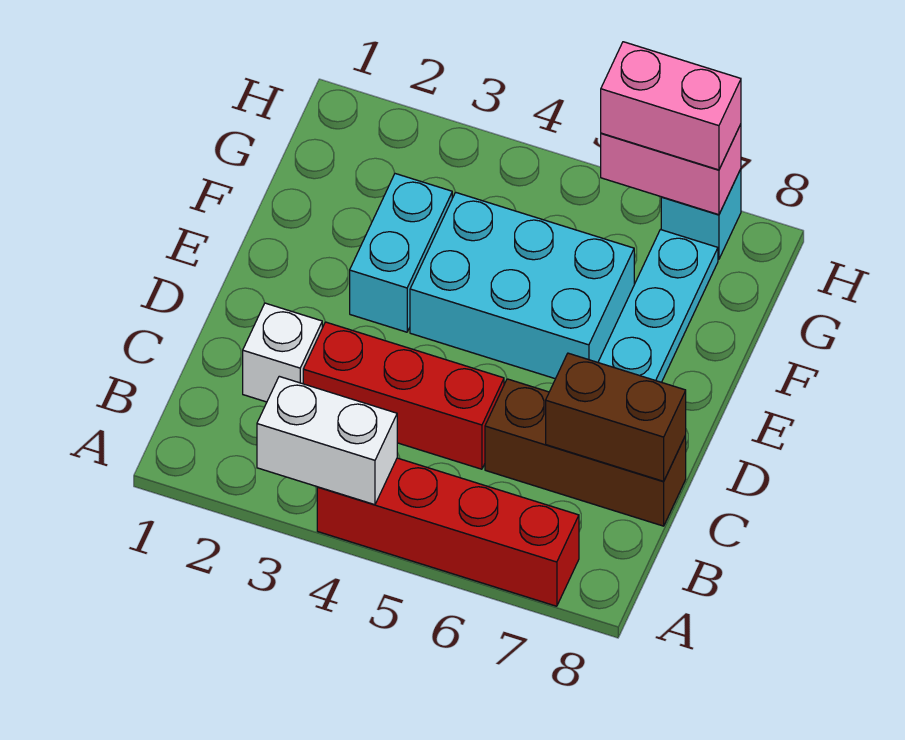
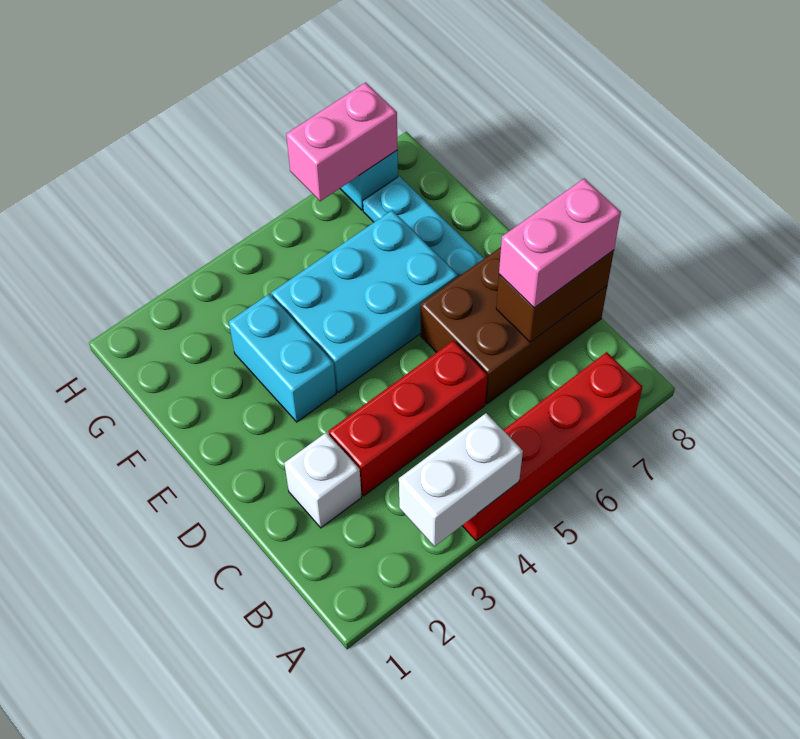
brown brick C6:C8 level 1 -> brown brick C6:D8 level 1
pink brick H6:H7 level 3 -> pink brick C7:C8 level 3

